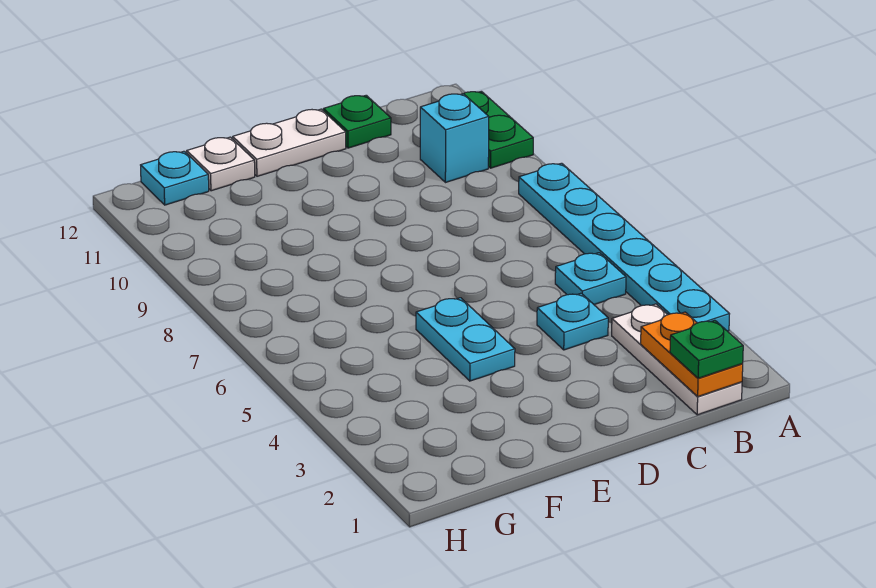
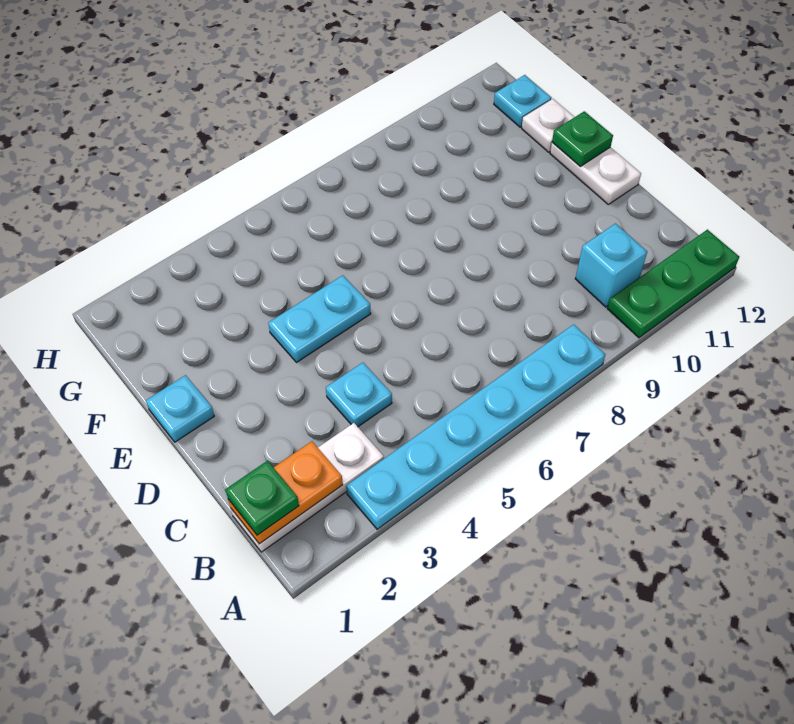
green plate A10:A11 level 1 -> green plate A10:A12 level 1
cyan plate B5 level 1 -> cyan plate E1 level 1
green plate C12 level 1 -> green plate E12 level 2

